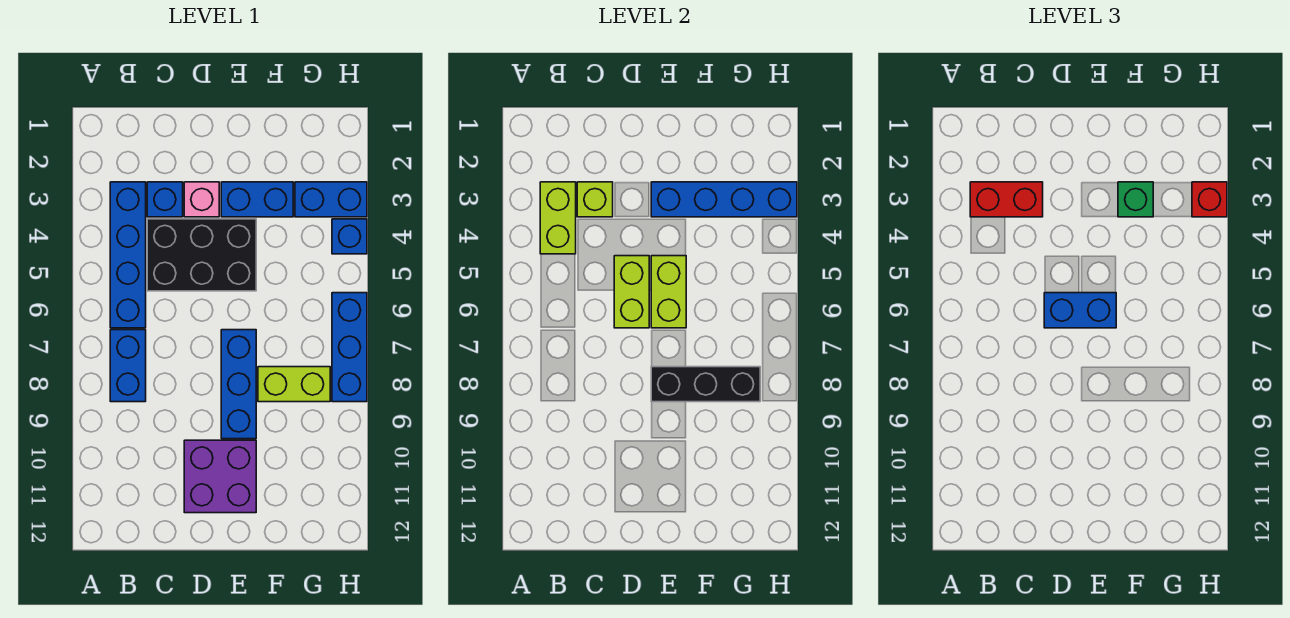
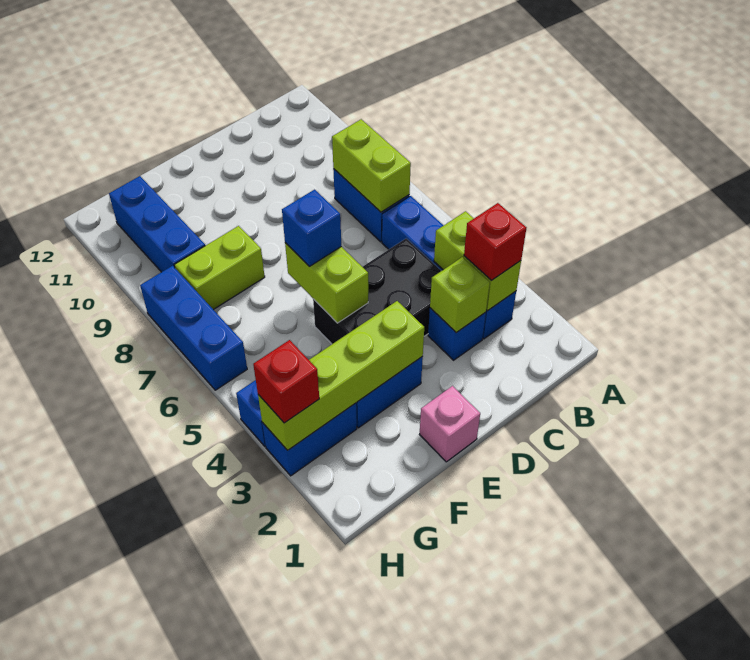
red brick B3:C3 level 3 -> red brick B3 level 3
pink brick D3 level 1 -> pink brick E1 level 1
lime brick D5:D6 level 2 -> lime brick B7:B8 level 2
blue brick D6:E6 level 3 -> blue brick E6 level 3
purple brick D10:E11 level 1 -> none
blue brick E3:H3 level 2 -> lime brick E3:H3 level 2
blue brick E7:E9 level 1 -> blue brick G9:G11 level 1
black brick E8:G8 level 2 -> none
green brick F3 level 3 -> none

